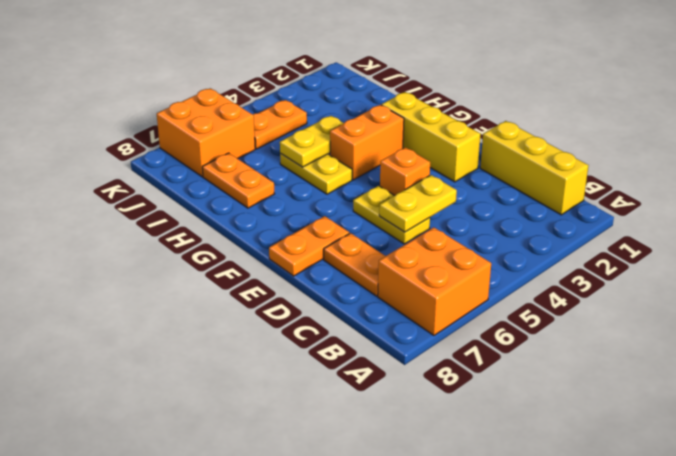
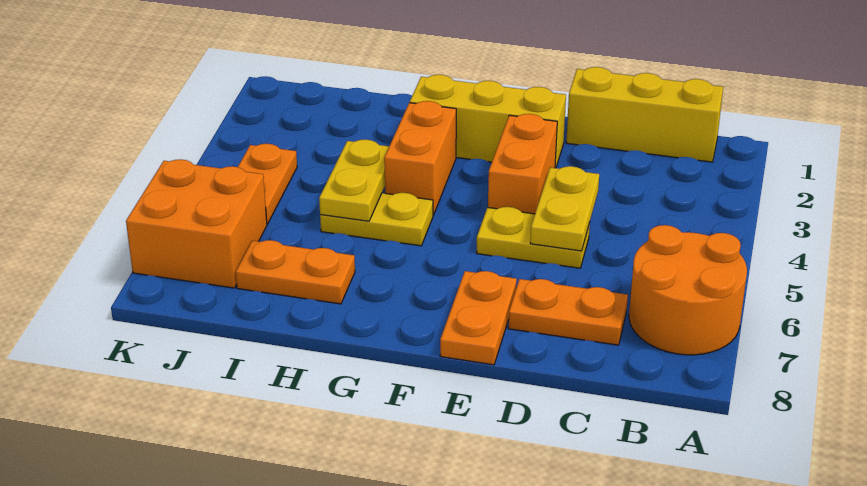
orange brick A6:B7 level 1 -> orange round brick A6:B7 level 1
orange brick E4 level 1 -> orange brick E3:E4 level 1

